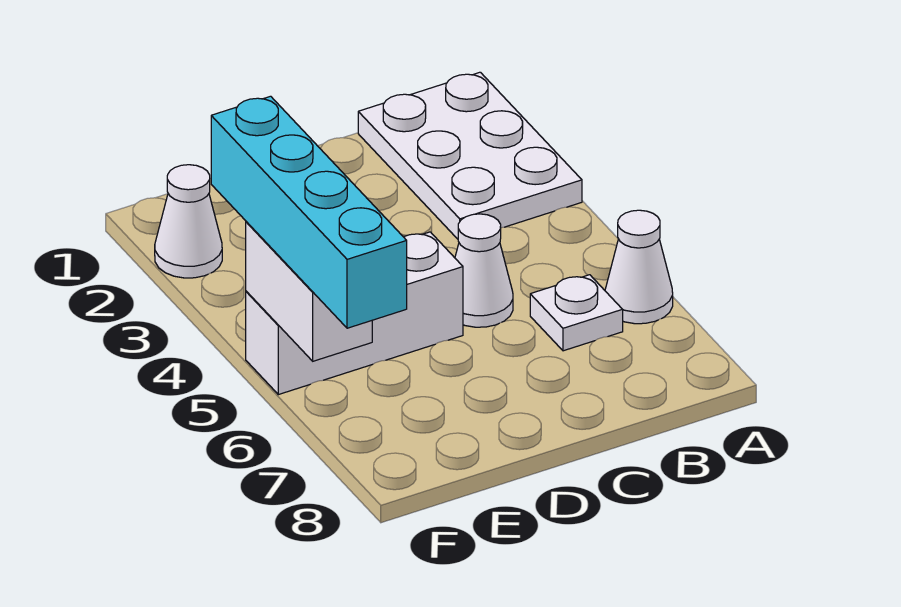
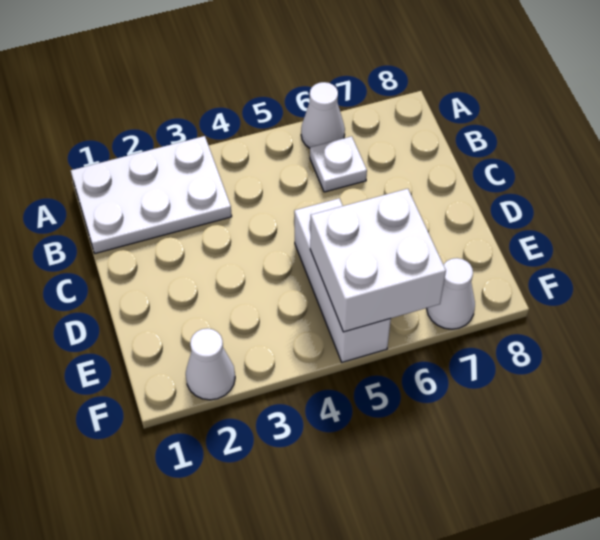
white cone C5 level 1 -> white cone F7 level 1
cyan brick F4:F7 level 3 -> none
white brick F5:F6 level 2 -> white brick E5:F6 level 2

